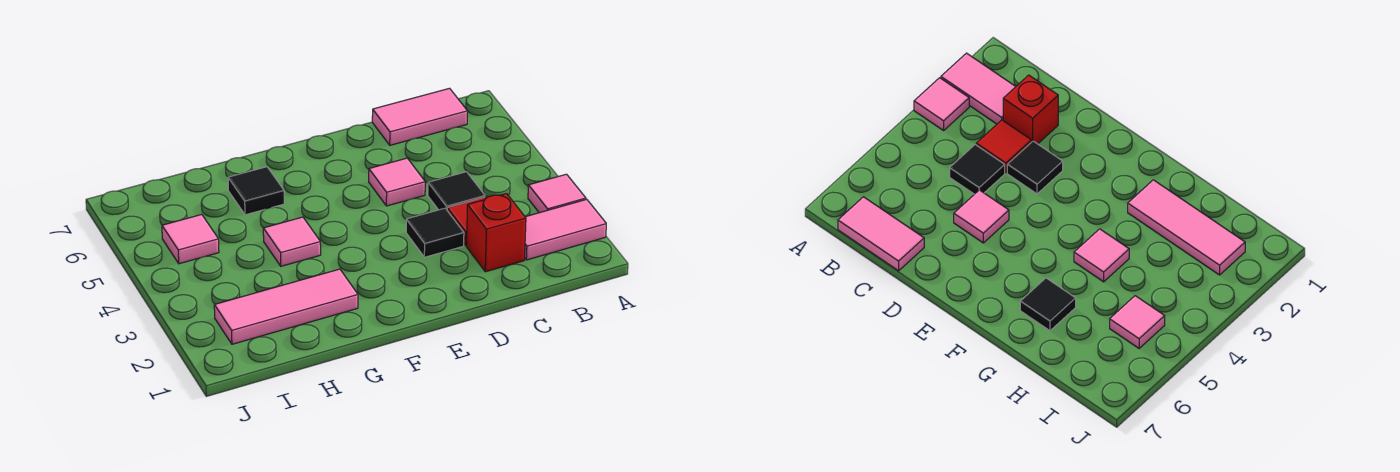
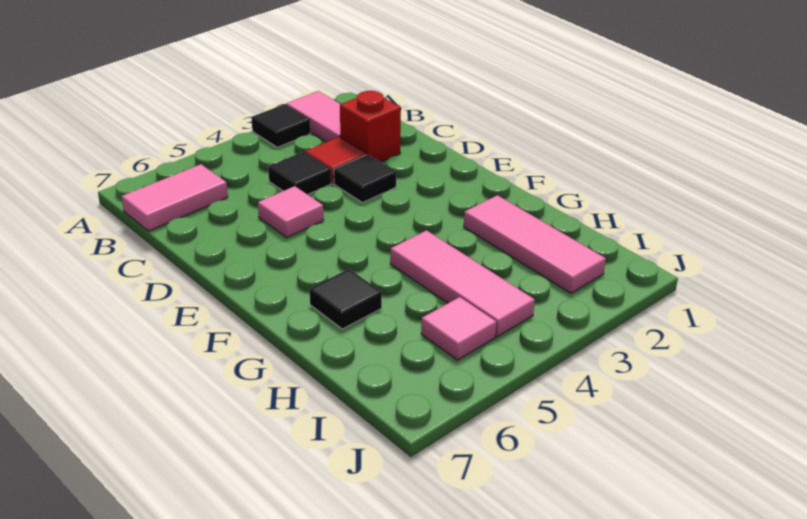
pink tile A3 level 1 -> black tile A3 level 1
pink tile B7:C7 level 1 -> pink tile B6:B7 level 1
pink tile G4 level 1 -> pink tile G4:I4 level 1

